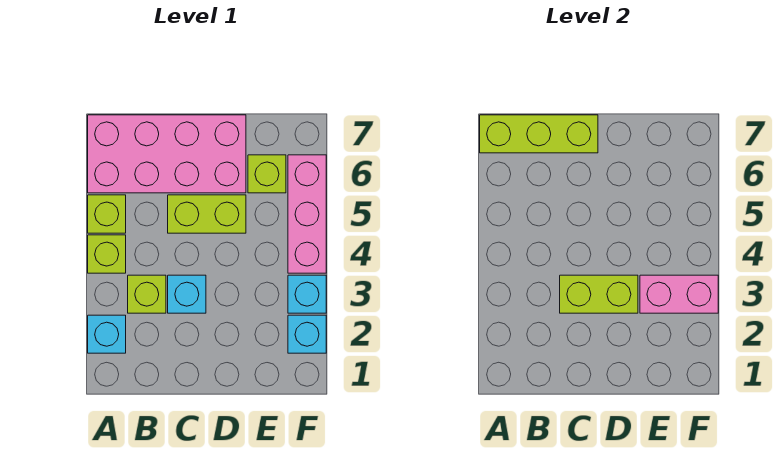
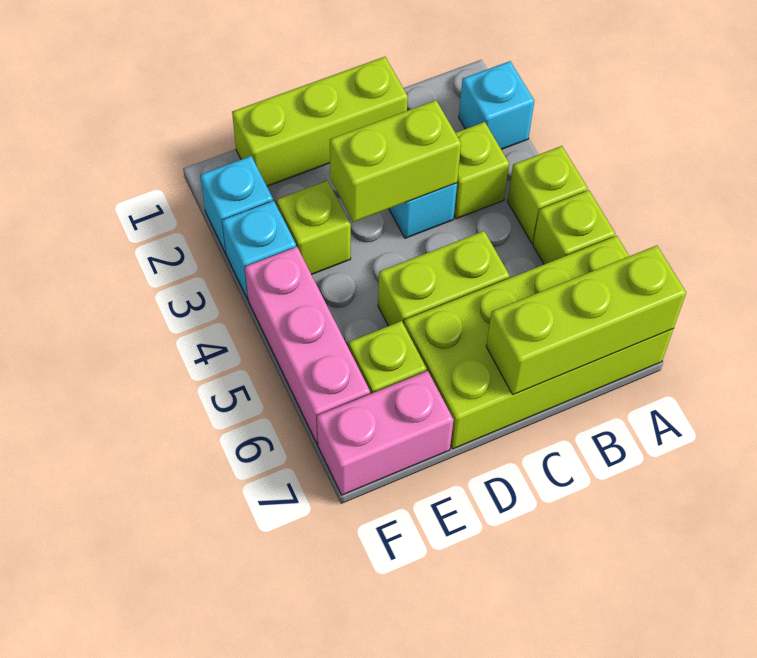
pink brick A6:D7 level 1 -> lime brick A6:D7 level 1
none -> lime brick C1:E1 level 1
none -> lime brick E3 level 1
pink brick E3:F3 level 2 -> pink brick E7:F7 level 1

